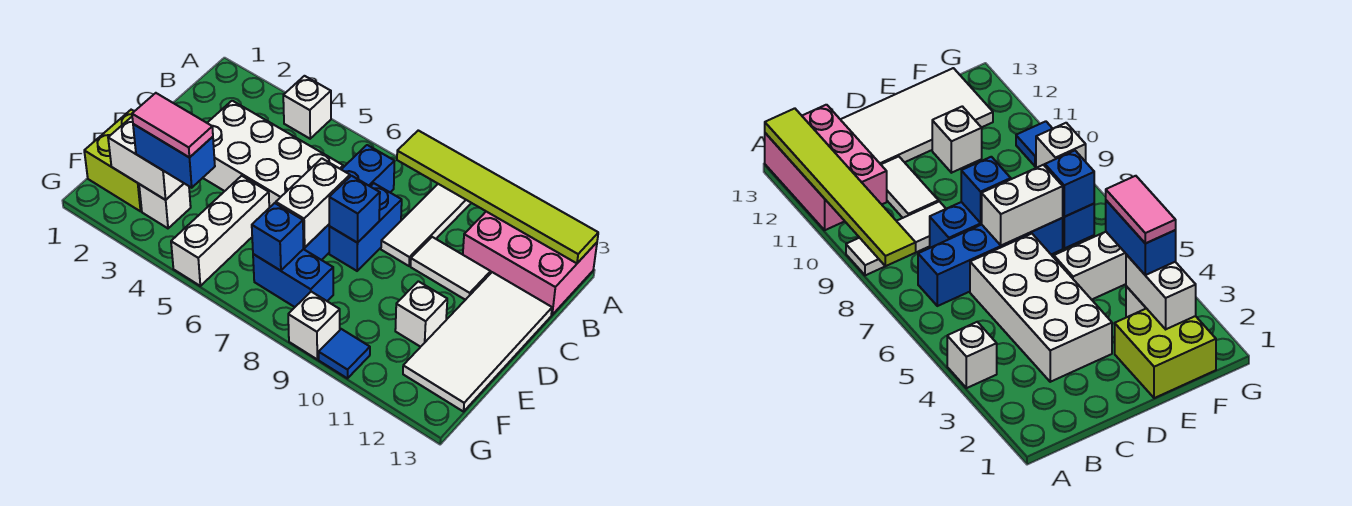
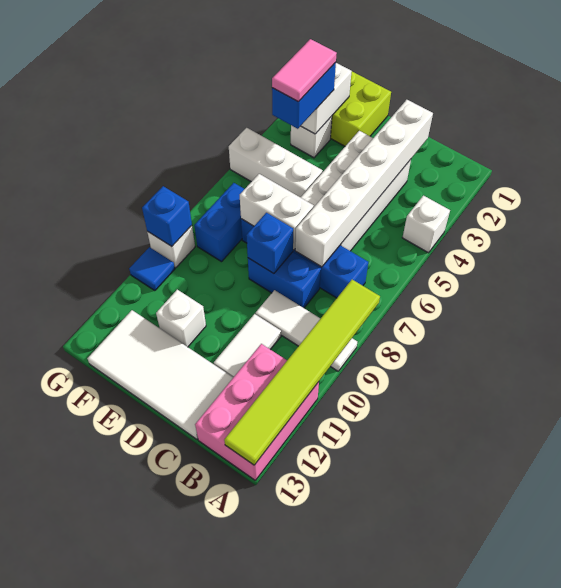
none -> white brick C2:C7 level 2
blue brick F7 level 2 -> blue brick G9 level 2

